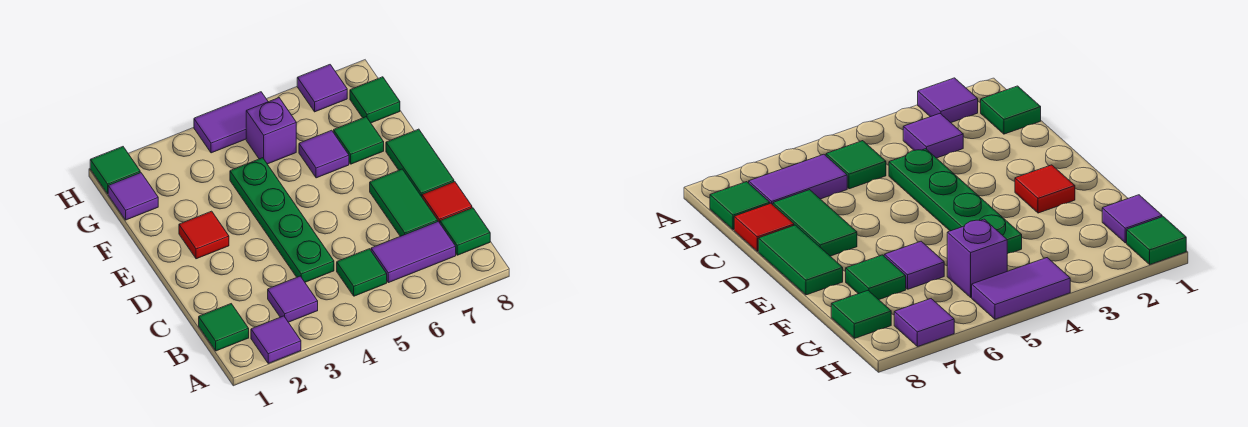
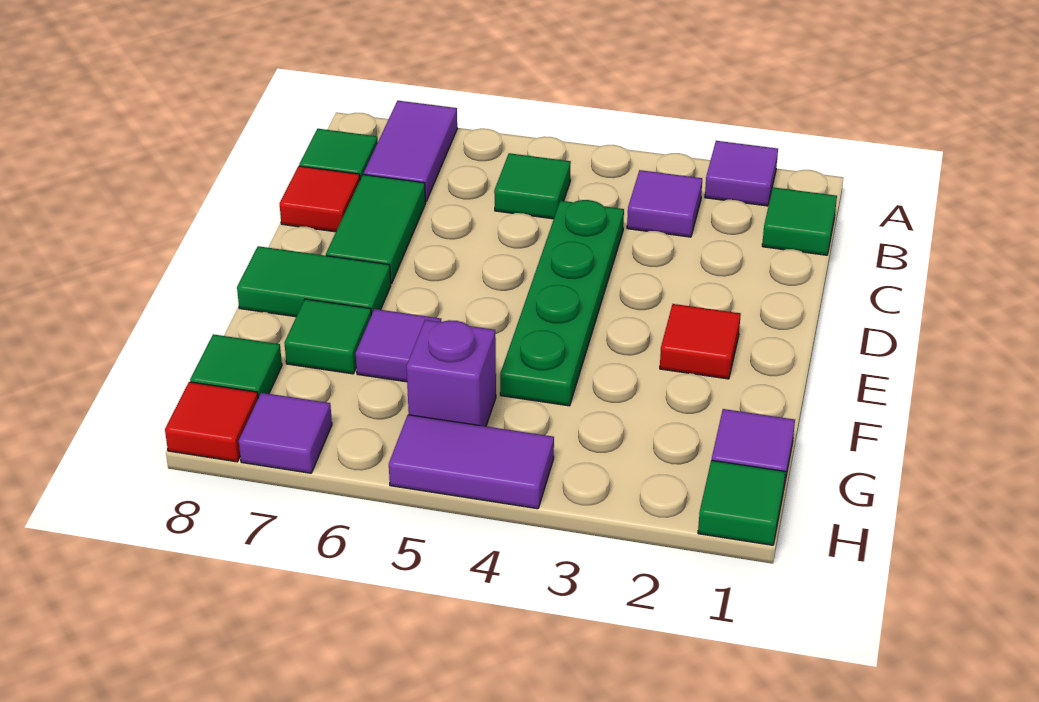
purple tile B6:B7 level 1 -> purple tile A7:B7 level 1
green tile D8:E8 level 1 -> green tile E7:E8 level 1
none -> red tile H8 level 1

